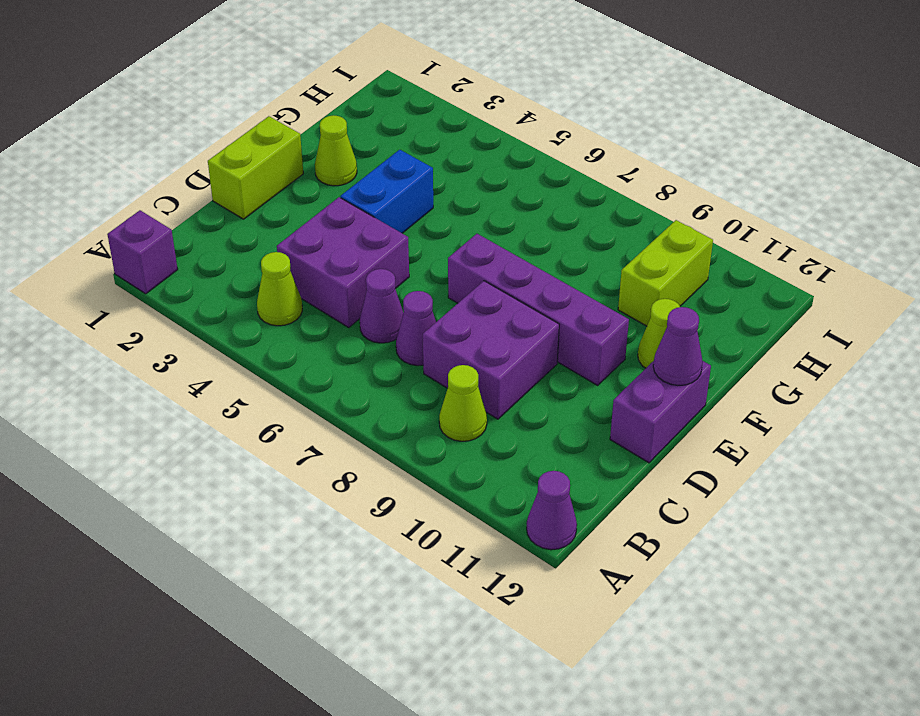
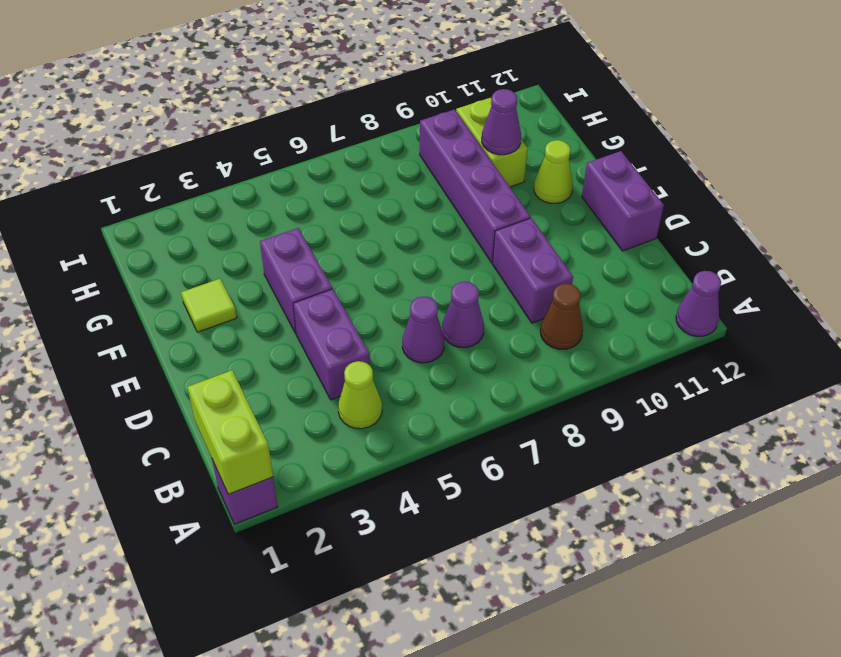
lime cone B9 level 1 -> brown cone B9 level 1
purple brick C4:D5 level 1 -> purple brick C4:D4 level 1
purple brick C8:D9 level 1 -> purple brick C9:D9 level 1
lime brick D1:E1 level 1 -> lime brick A1:B1 level 2
blue brick E4:F4 level 1 -> purple brick E4:F4 level 1
purple brick E7:E10 level 1 -> purple brick E9:H9 level 1
purple cone E12 level 2 -> purple cone G10 level 2
lime cone F2 level 1 -> lime tile F2 level 1

